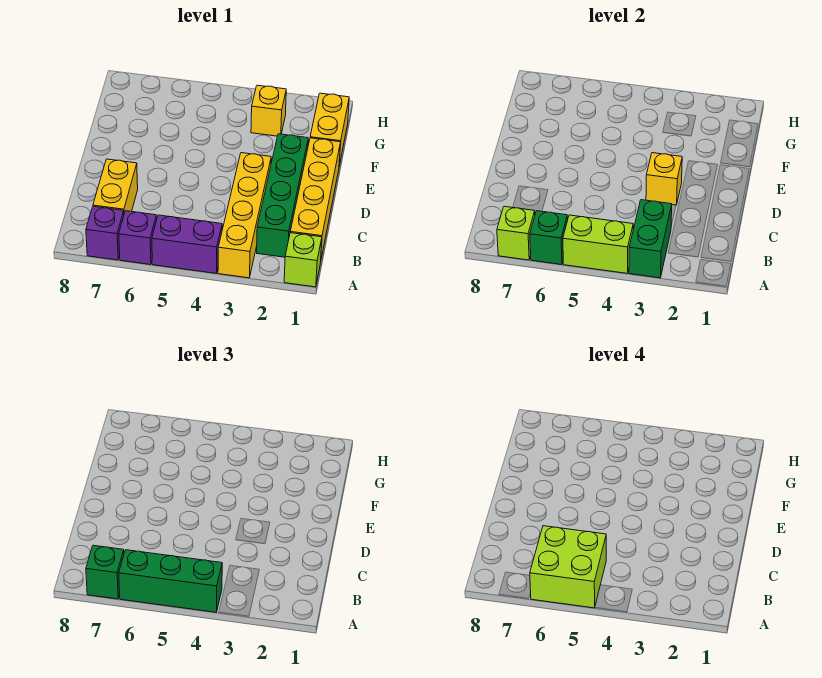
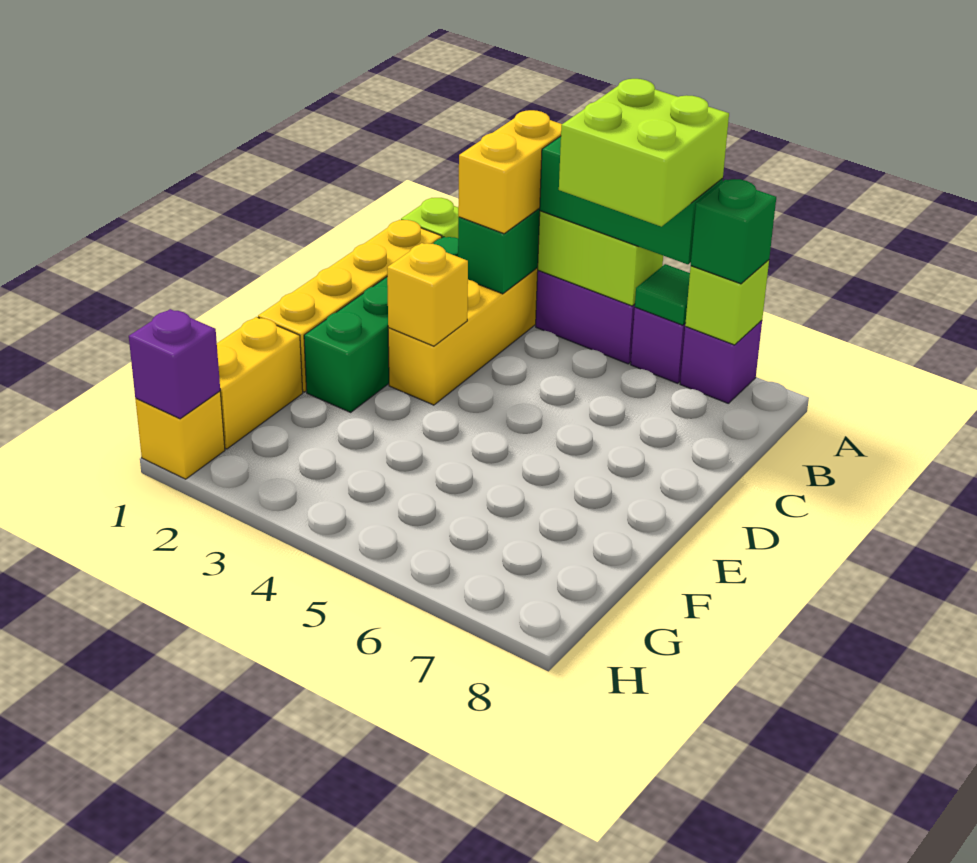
green brick A6 level 2 -> green tile A6 level 2
yellow brick B7:C7 level 1 -> yellow brick A3:B3 level 3
yellow brick G3 level 1 -> yellow brick H1 level 1
none -> purple brick H1 level 2

